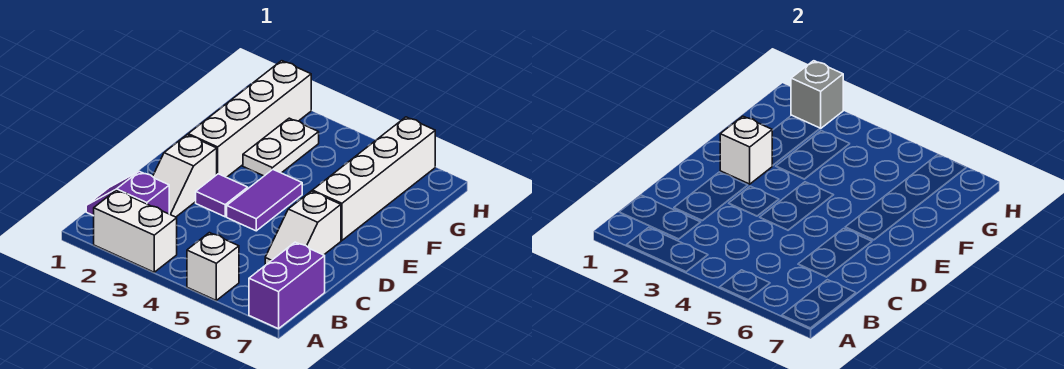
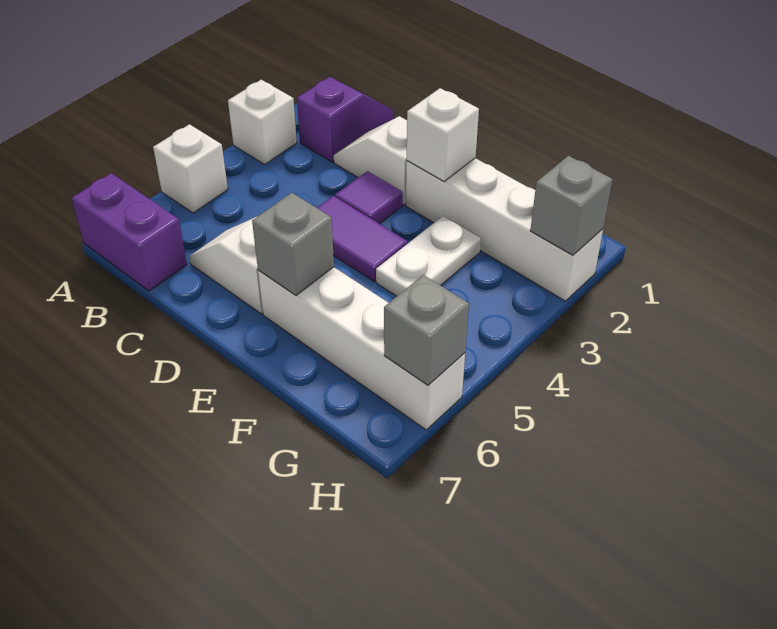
white brick A2:A3 level 1 -> white brick A3 level 1
none -> grey brick E6 level 2
white plate F3:G3 level 1 -> white plate F3:F4 level 1
none -> grey brick H6 level 2

